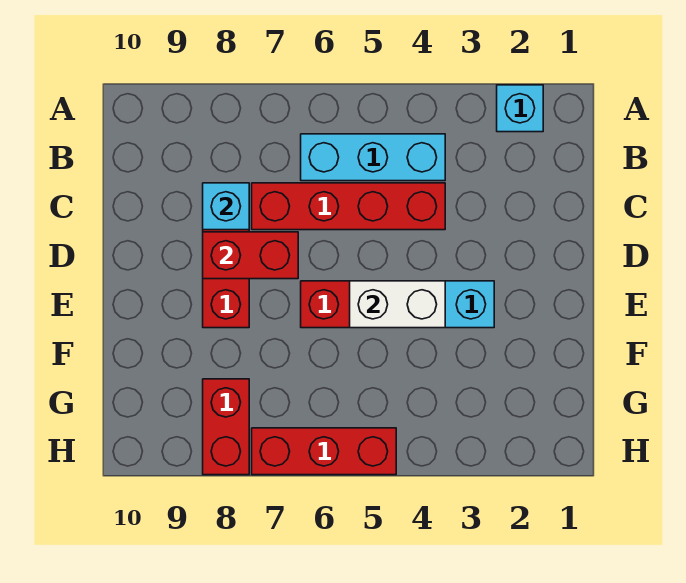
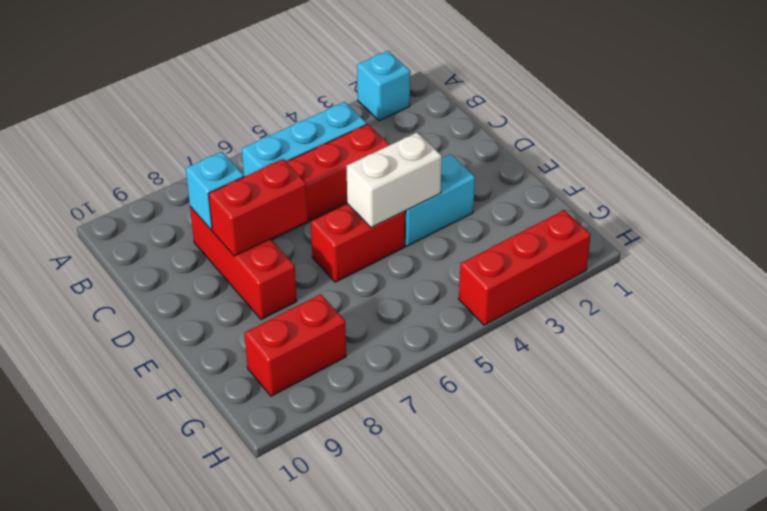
red brick G8:H8 level 1 -> red brick G8:G9 level 1
red brick H5:H7 level 1 -> red brick H2:H4 level 1

